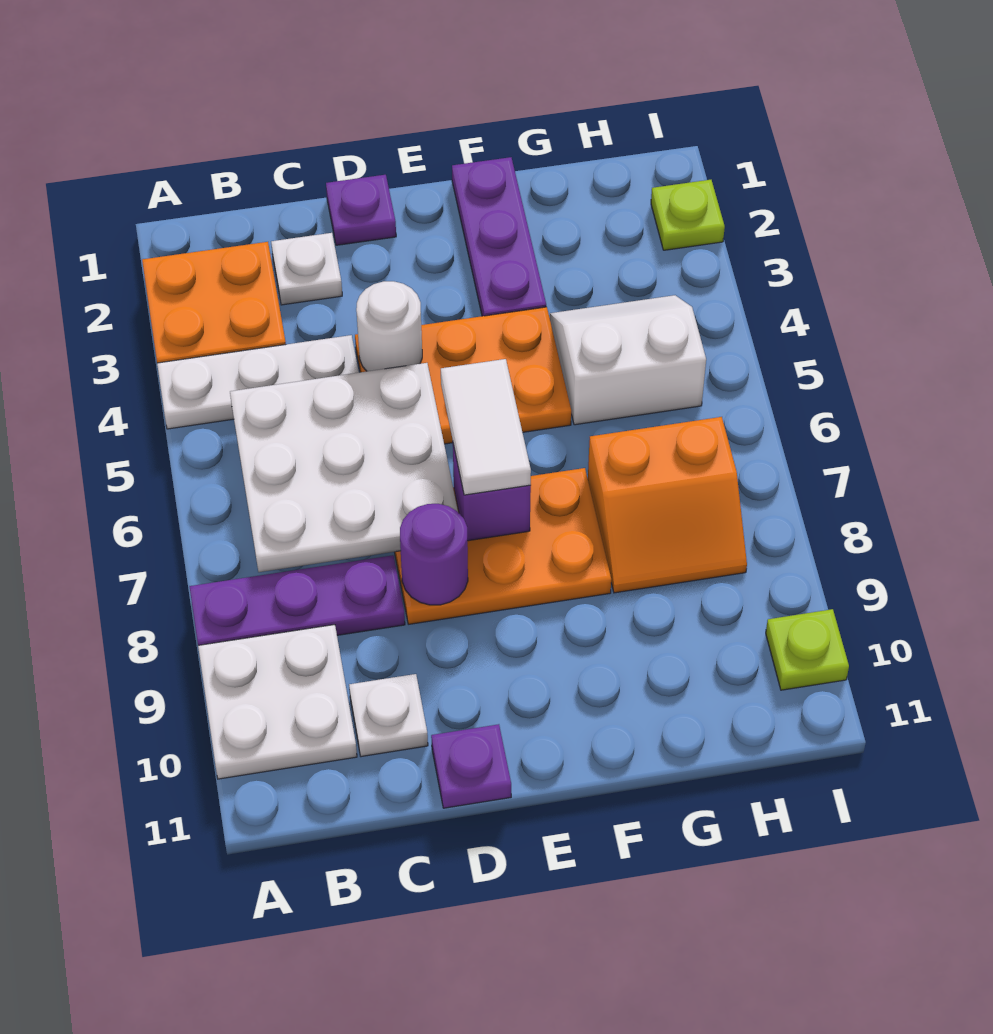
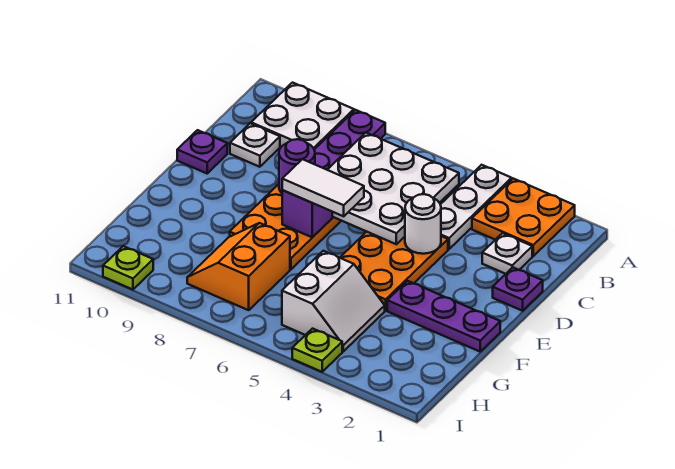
lime plate I2 level 1 -> lime plate I4 level 1

